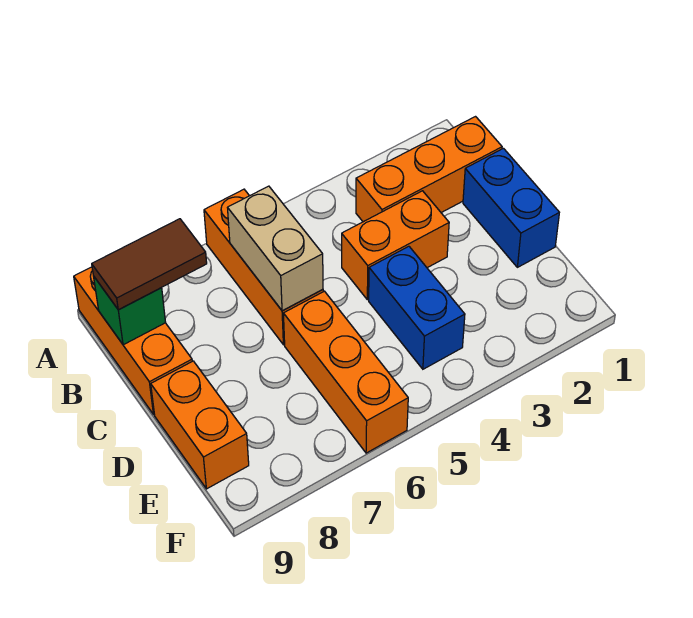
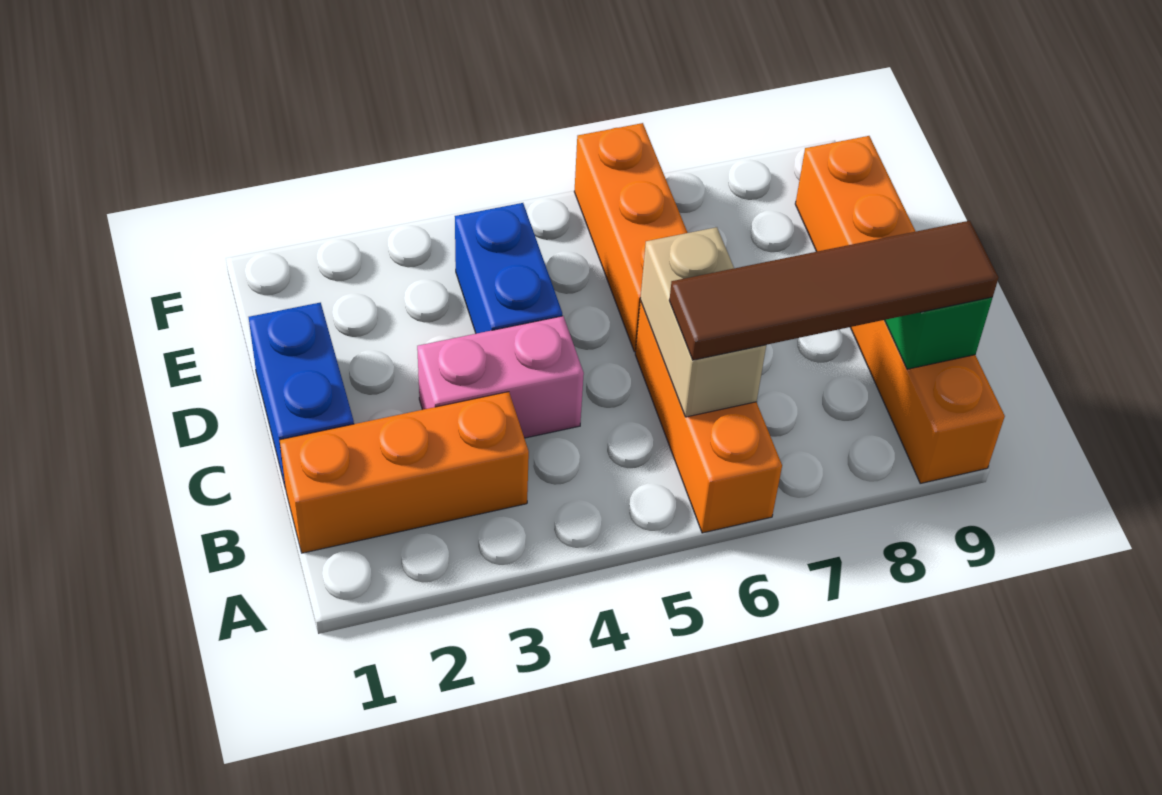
brown tile B8:B9 level 3 -> brown tile B6:B9 level 3
orange brick C3:C4 level 1 -> pink brick C3:C4 level 1

